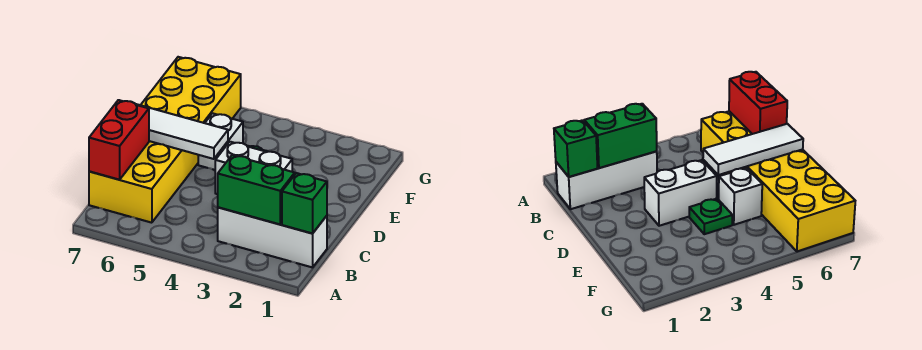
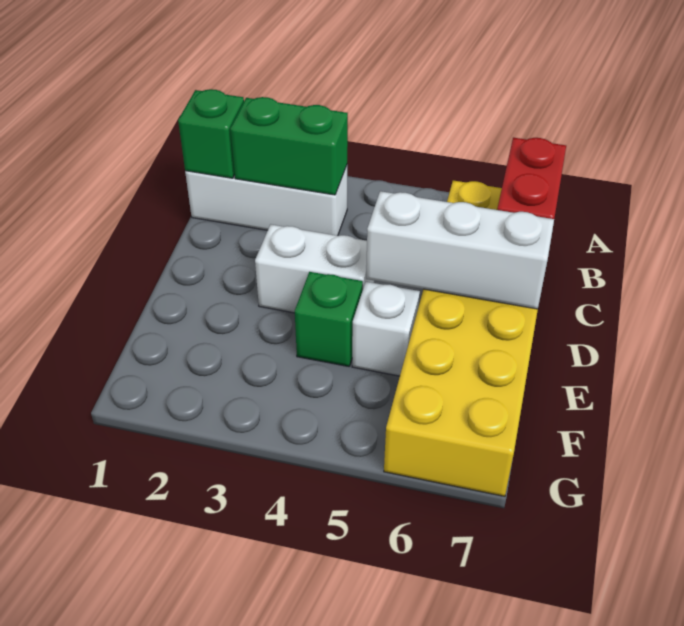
white tile D5:D7 level 2 -> white brick D5:D7 level 2
green plate E4 level 1 -> green brick E4 level 1

